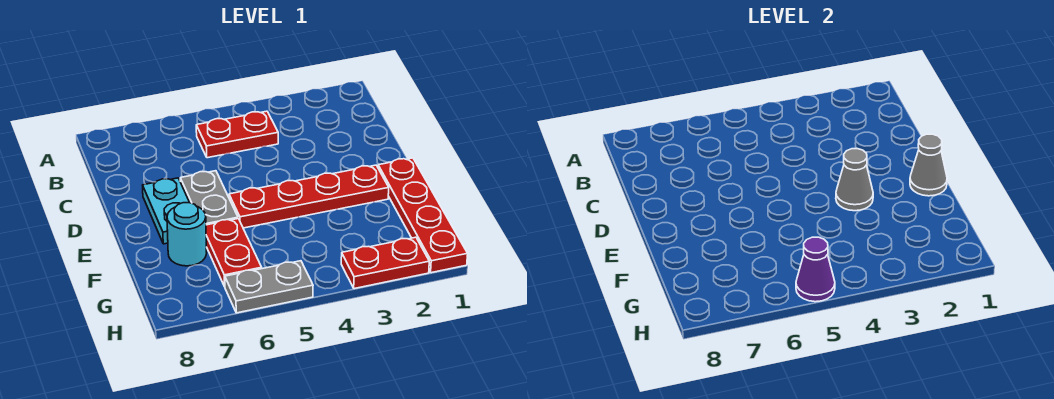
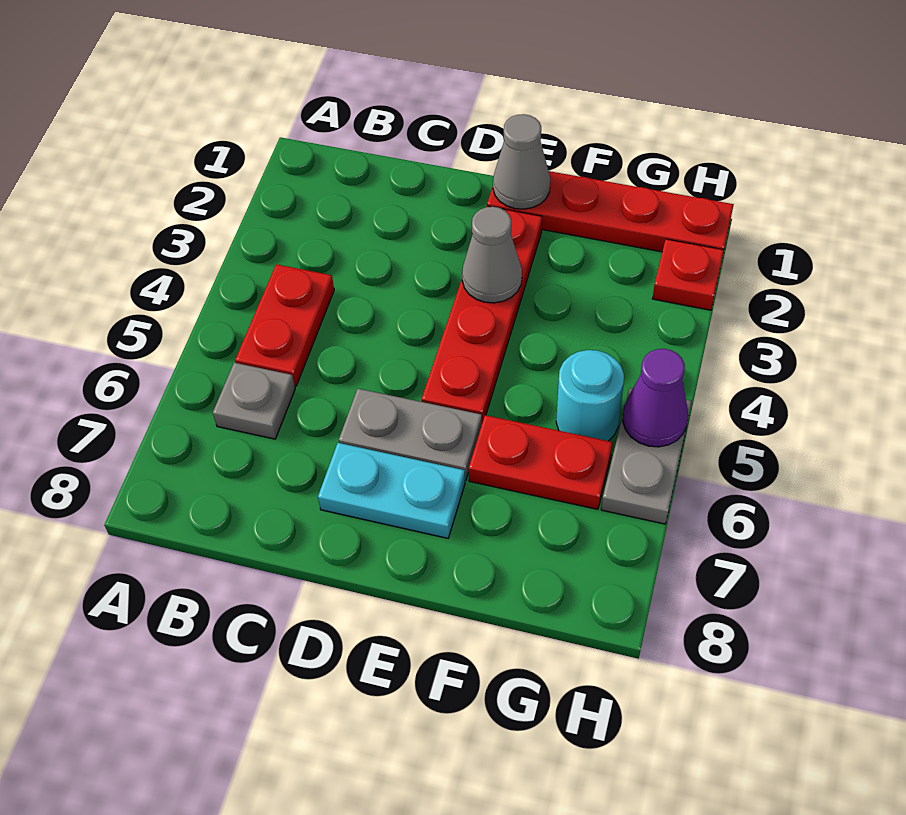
none -> grey plate B6 level 1
cyan round brick F7 level 1 -> cyan round brick G5 level 1
red plate H2:H3 level 1 -> red plate H2 level 1

